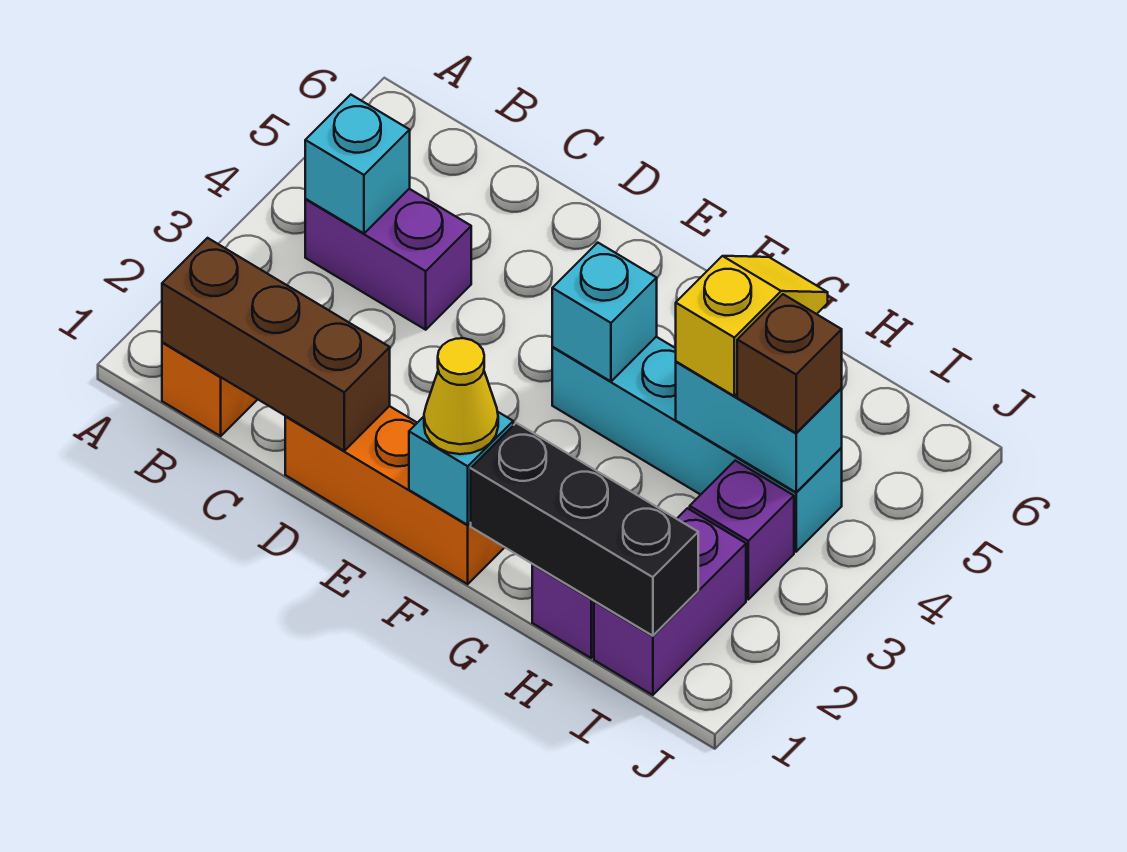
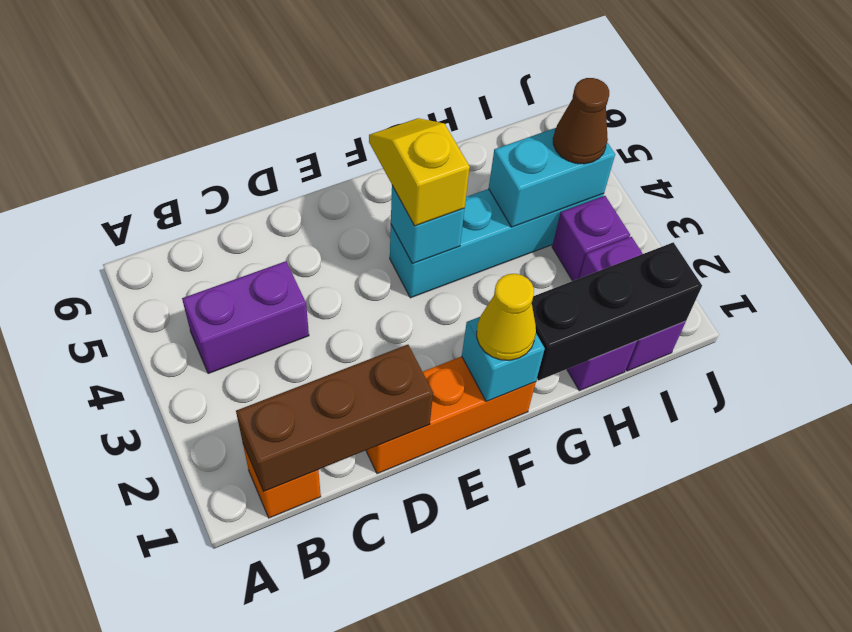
cyan brick B4 level 2 -> none
yellow slope H4:H5 level 3 top 4 -> yellow slope F4:F5 level 3 top 4
brown brick I4 level 3 -> brown cone I4 level 3

